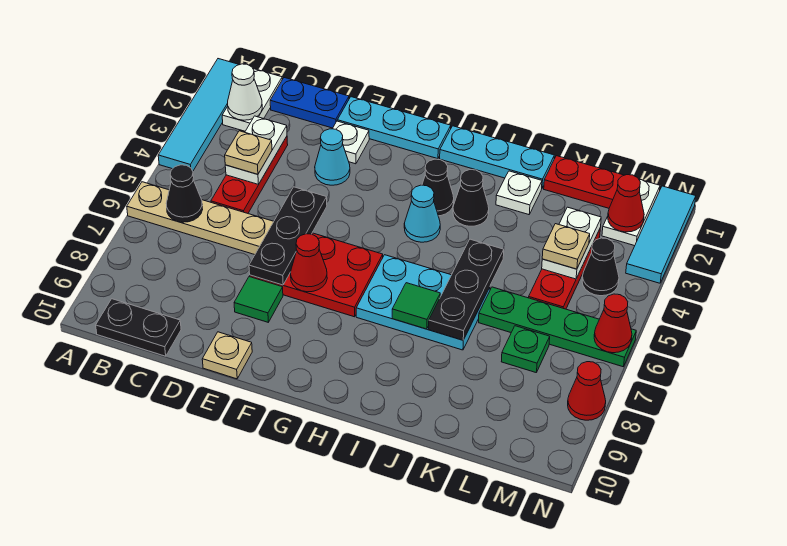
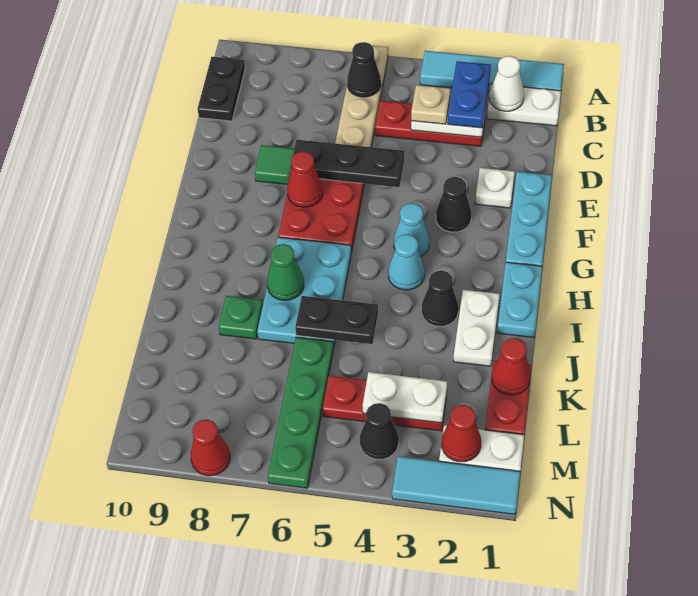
blue plate C1:D1 level 1 -> blue plate B3:C3 level 3
cyan cone E3 level 1 -> cyan cone G4 level 1
tan plate E10 level 1 -> none
cyan plate H1:J1 level 1 -> cyan plate H1:I1 level 1
black cone H3 level 1 -> black cone F3 level 1
green tile I7 level 2 -> green cone I7 level 2
white plate J2 level 1 -> white plate I2:J2 level 1
black plate J5:J7 level 2 -> black plate J5:J6 level 2
tan plate L4 level 3 -> none
green plate L7 level 1 -> green plate J8 level 1
red cone N6 level 2 -> red cone K1 level 2

